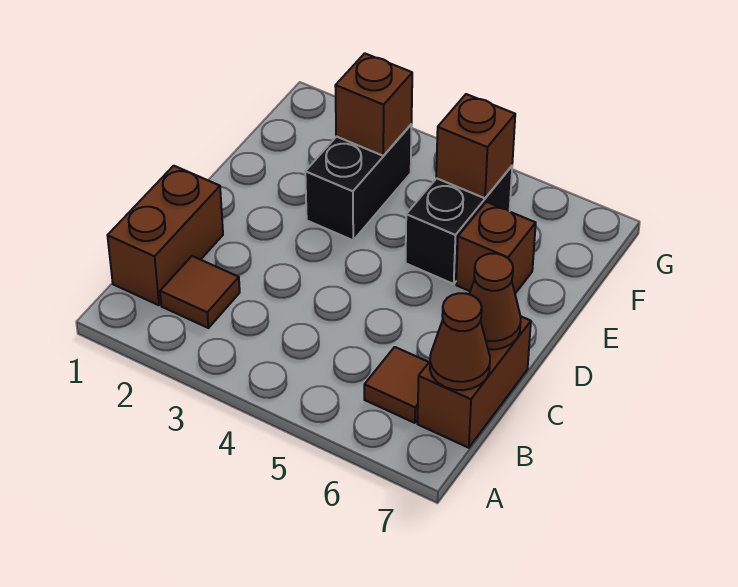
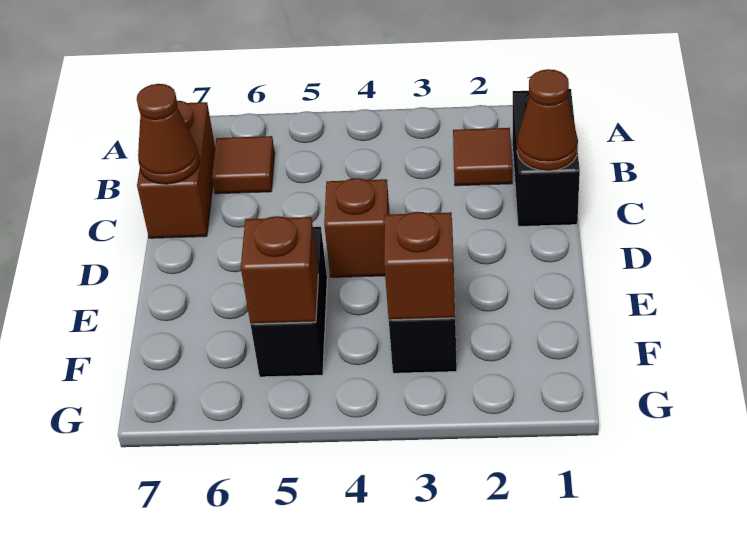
brown brick B1:C1 level 1 -> black brick B1:C1 level 1
brown cone B7 level 2 -> brown cone C1 level 2
brown brick E6 level 1 -> brown brick D4 level 1

